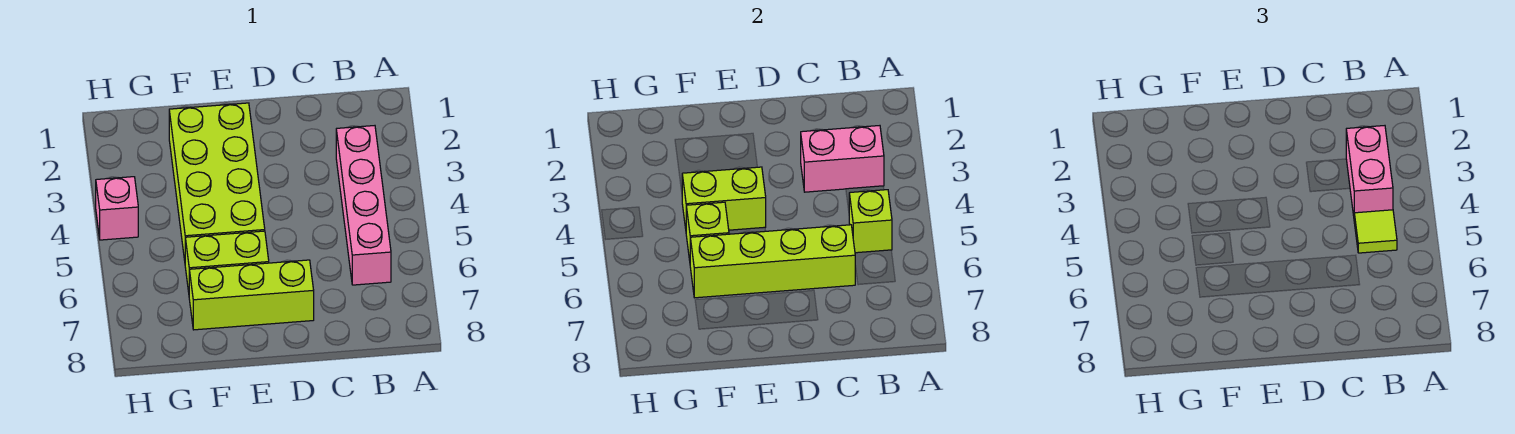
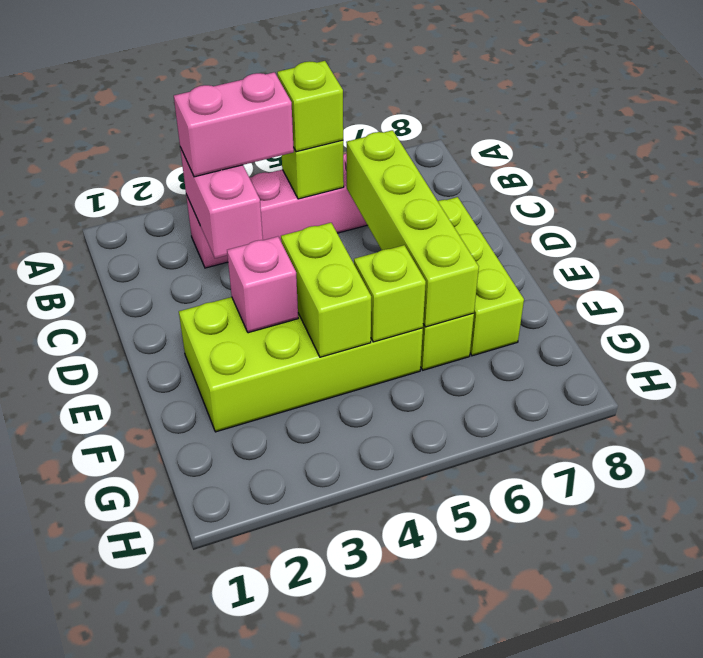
lime tile B5 level 3 -> lime brick B5 level 3
pink brick H4 level 1 -> pink brick E3 level 2

